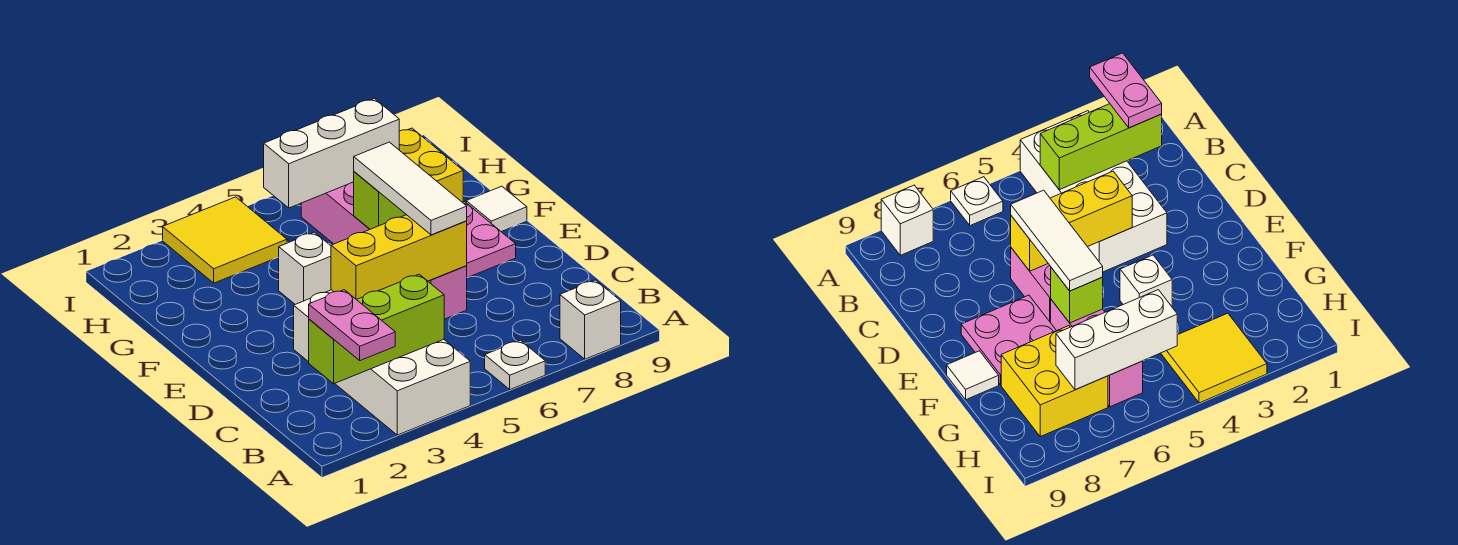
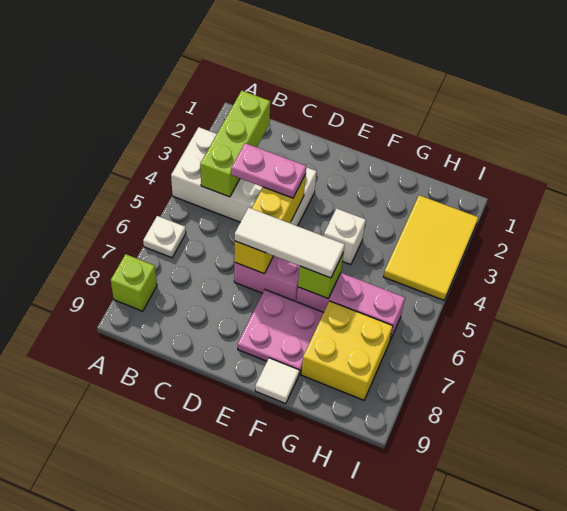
pink plate A2:B2 level 3 -> pink plate C4:D4 level 3
white brick A8 level 1 -> lime brick A8 level 1
yellow tile H3:I4 level 1 -> yellow tile H2:I4 level 1
white brick H5:H7 level 2 -> none

